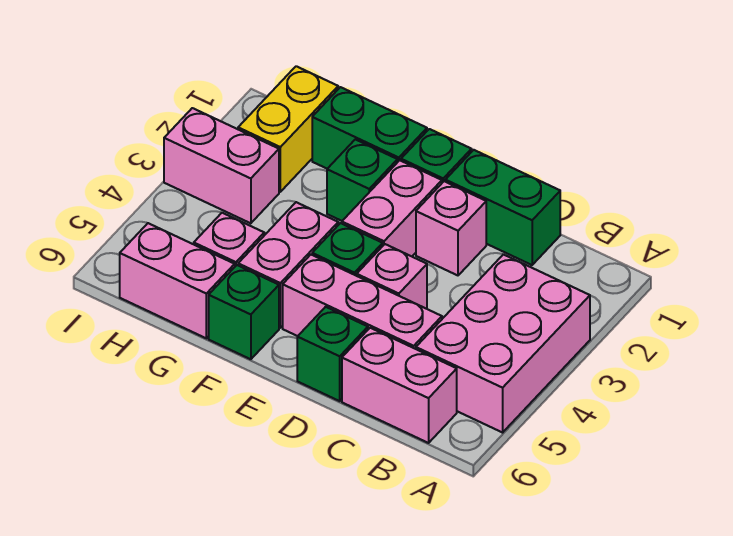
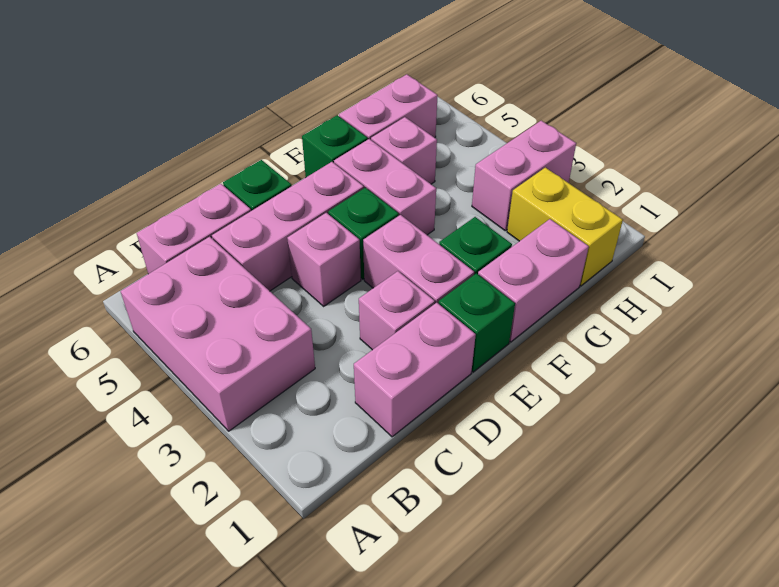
green brick C1:D1 level 1 -> pink brick C1:D1 level 1
green brick F1:G1 level 1 -> pink brick F1:G1 level 1

